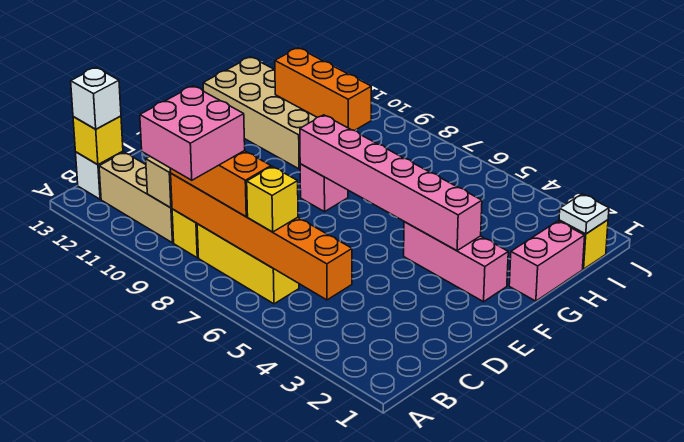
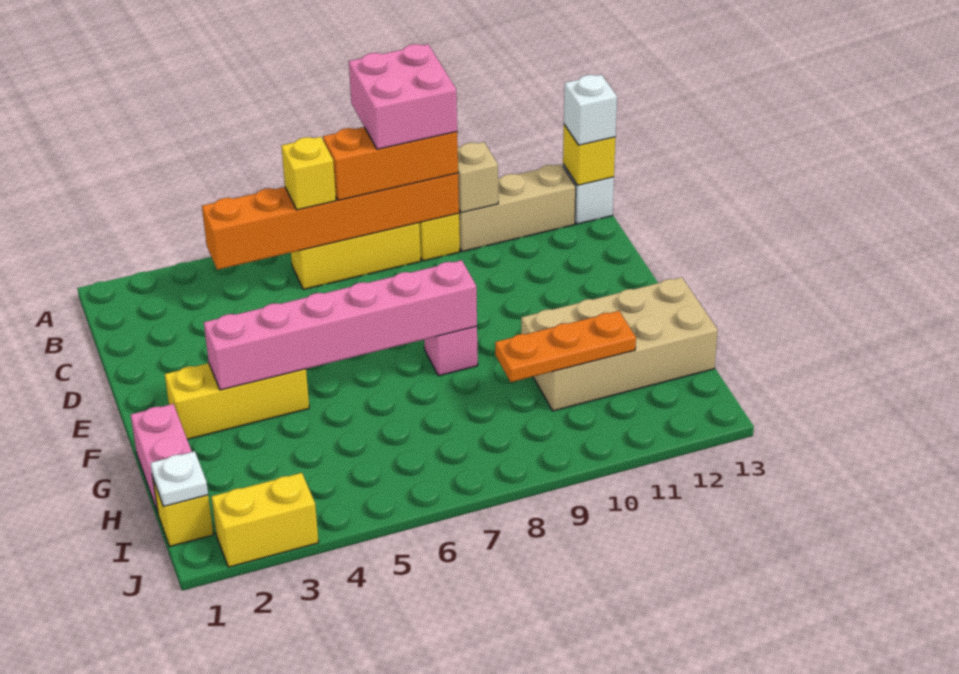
pink brick F2:F4 level 1 -> yellow brick F2:F4 level 1
orange brick H9:H11 level 2 -> orange plate H9:H11 level 2
none -> yellow brick J2:J3 level 1

